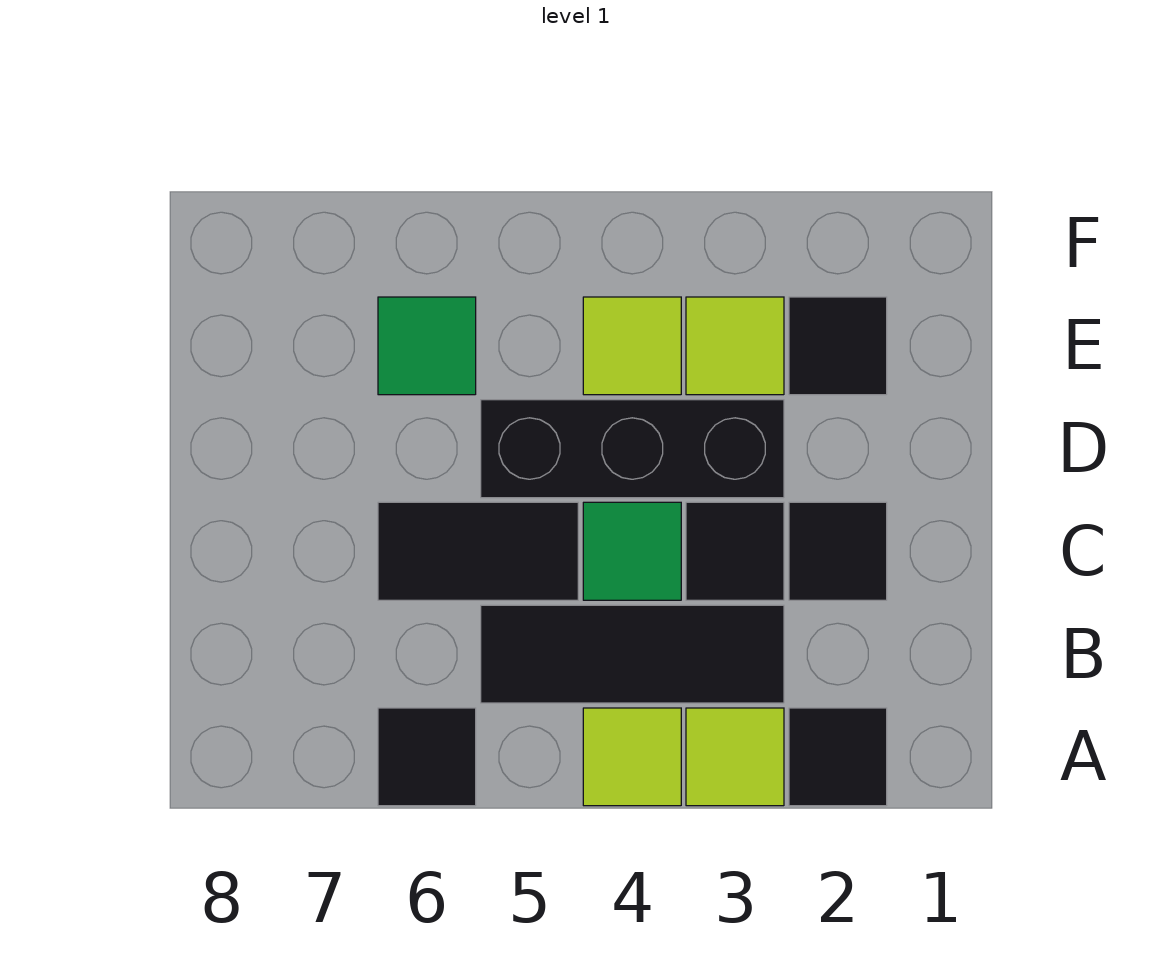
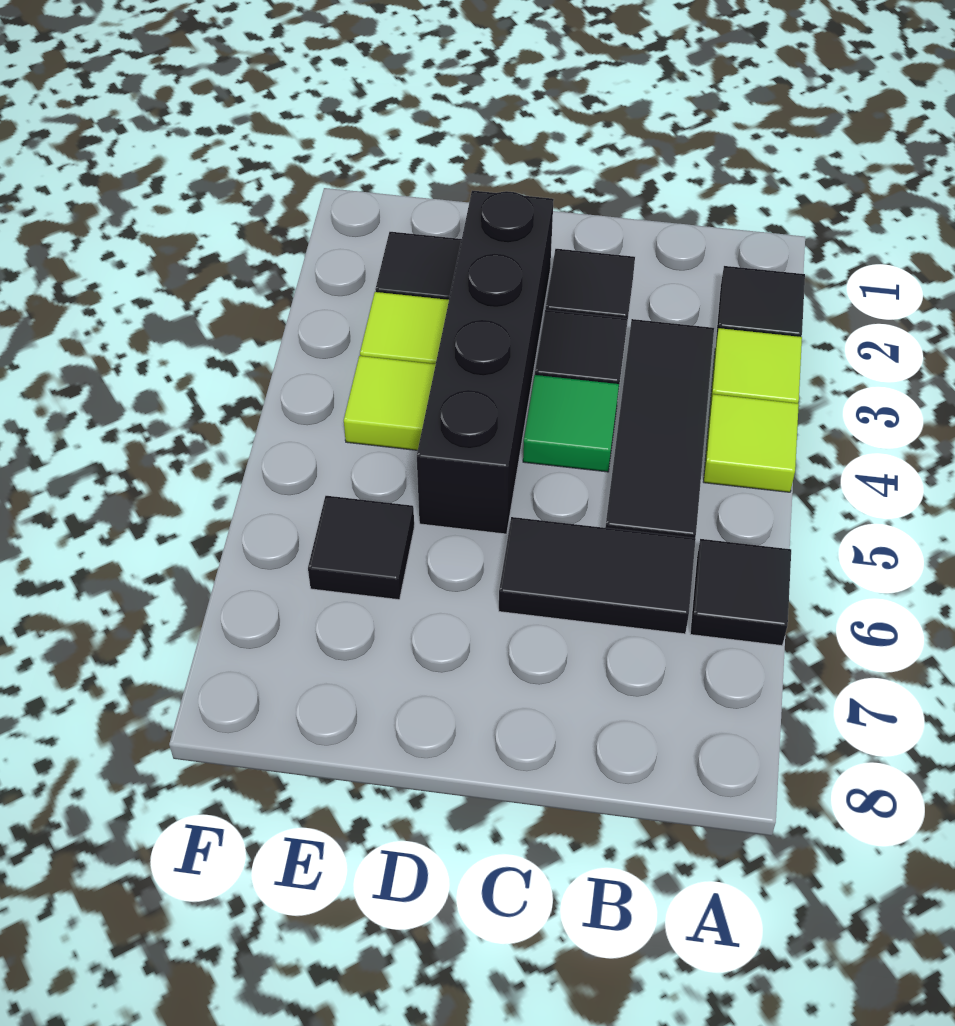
black tile C5:C6 level 1 -> black tile B6:C6 level 1
black brick D3:D5 level 1 -> black brick D2:D5 level 1
green tile E6 level 1 -> black tile E6 level 1

